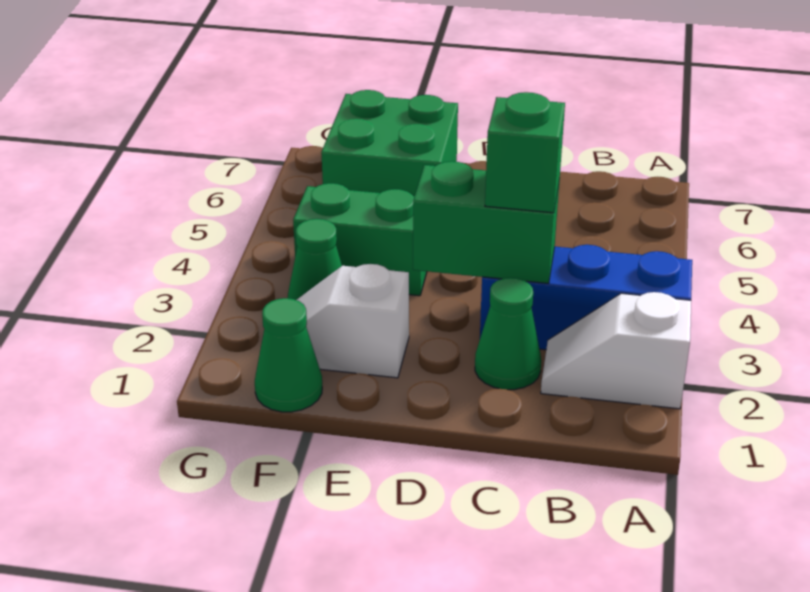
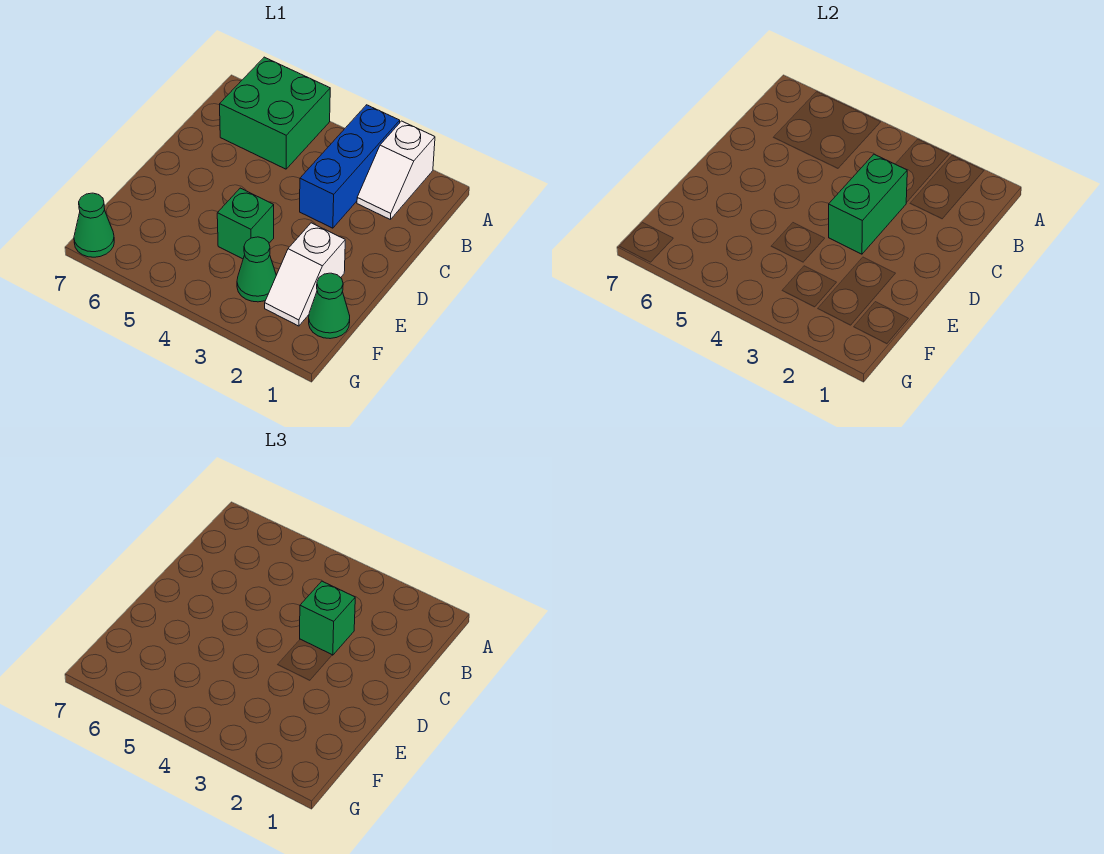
green cone C2 level 1 -> green cone G7 level 1
green brick E4:F4 level 1 -> green brick E4 level 1
green brick E6:F7 level 1 -> green brick A5:B6 level 1

